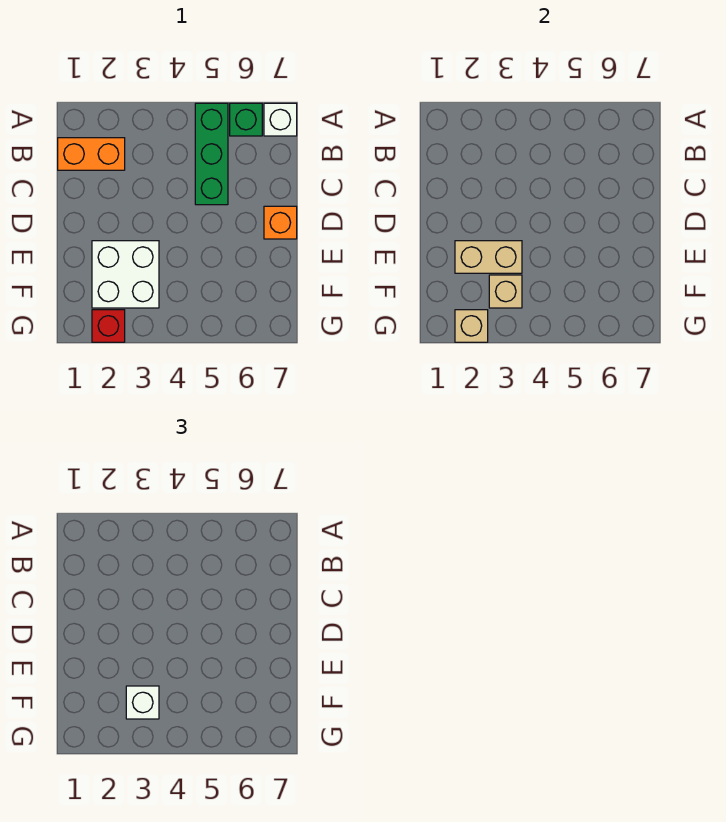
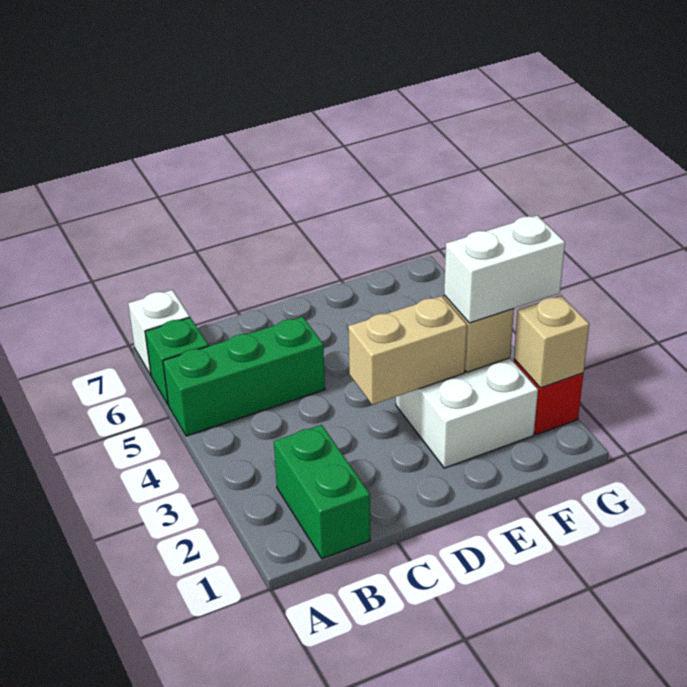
orange brick B1:B2 level 1 -> green brick B1:B2 level 1
orange brick D7 level 1 -> none
tan brick E2:E3 level 2 -> tan brick D3:E3 level 2
white brick F3 level 3 -> white brick F3:G3 level 3

